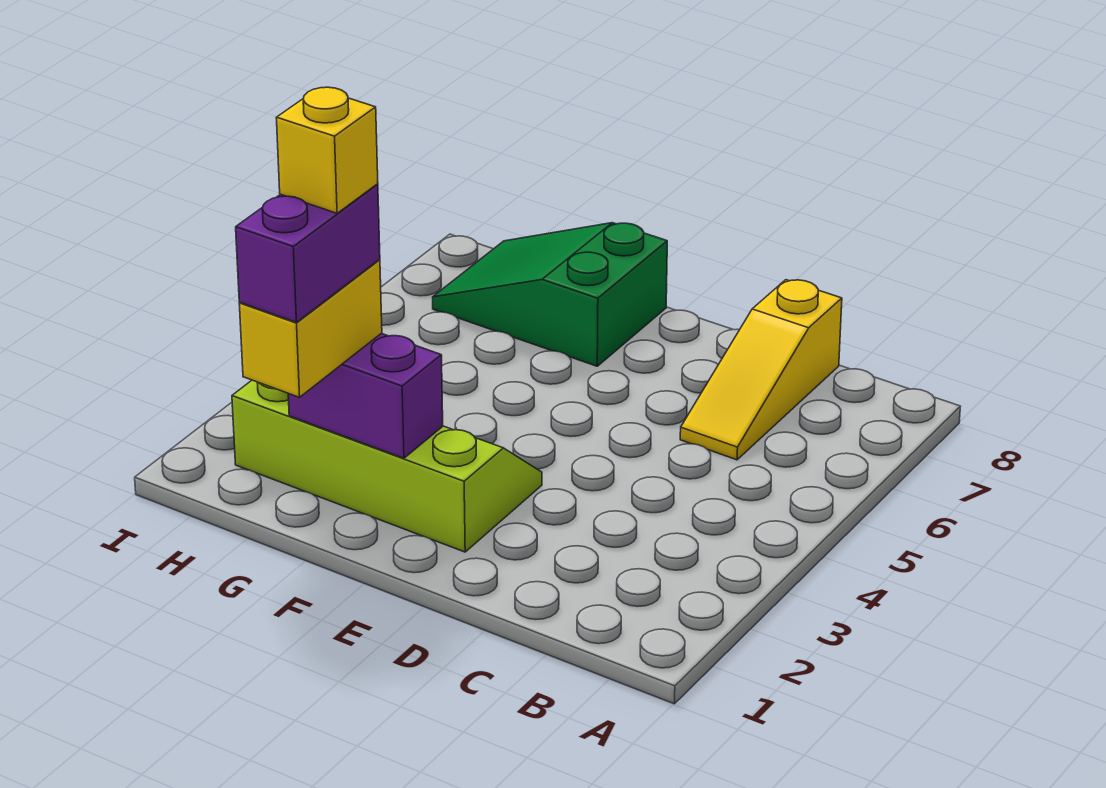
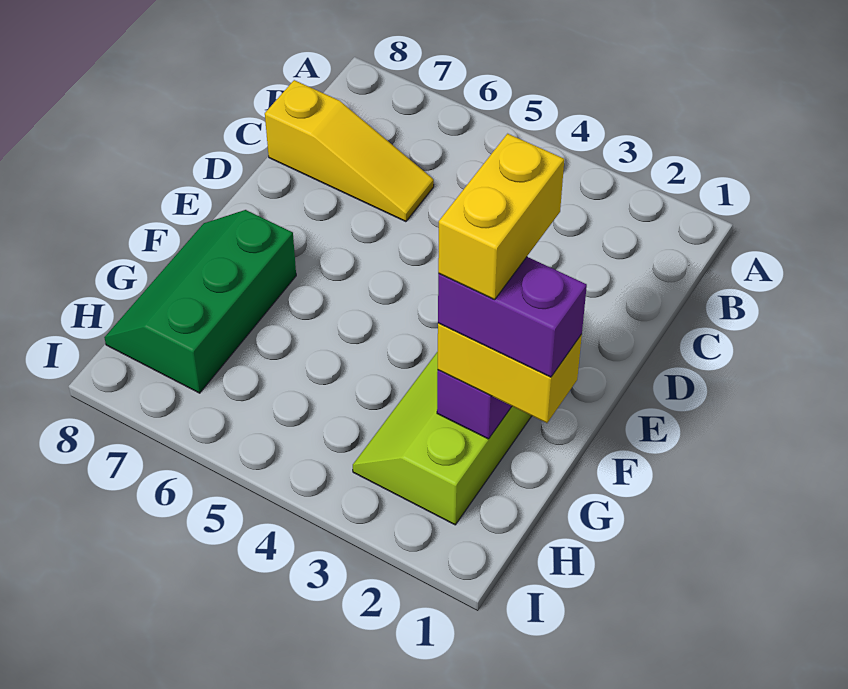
green slope F7:H8 level 1 top F -> green slope F7:H8 level 1 top 7
yellow brick G2 level 5 -> yellow brick F2:G2 level 5

